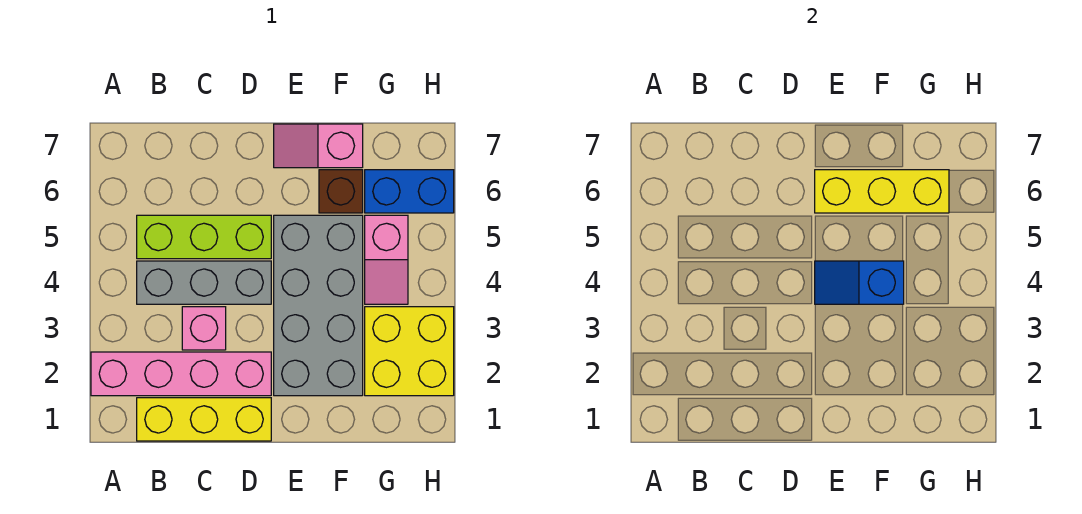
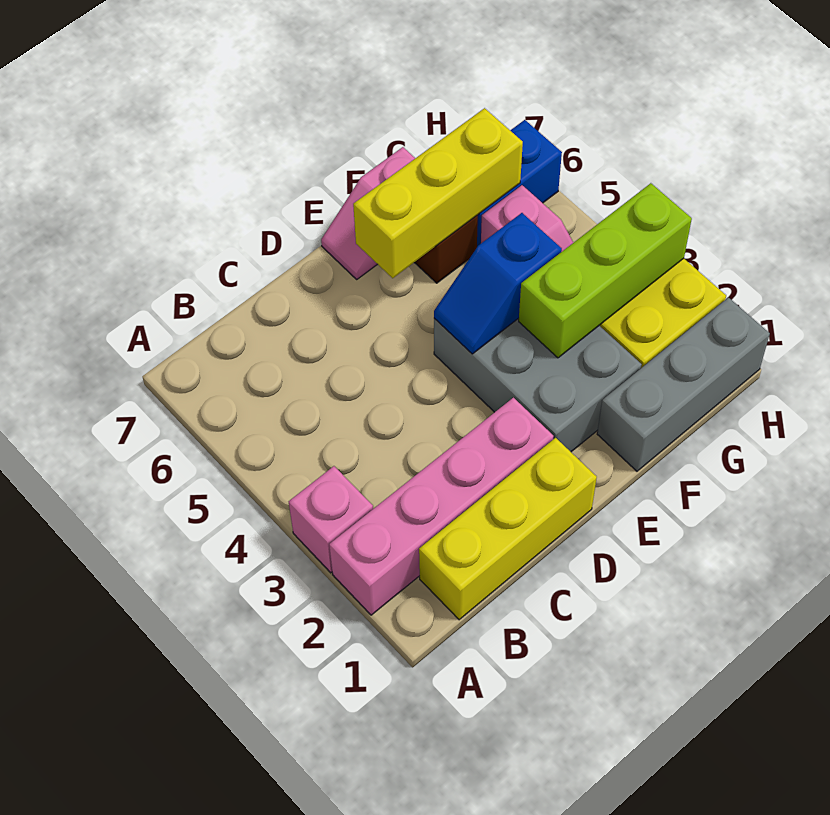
grey brick B4:D4 level 1 -> grey brick F1:H1 level 1
lime brick B5:D5 level 1 -> lime brick F3:H3 level 2
pink brick C3 level 1 -> pink brick A3 level 1
grey brick E2:F5 level 1 -> grey brick E2:F4 level 1

